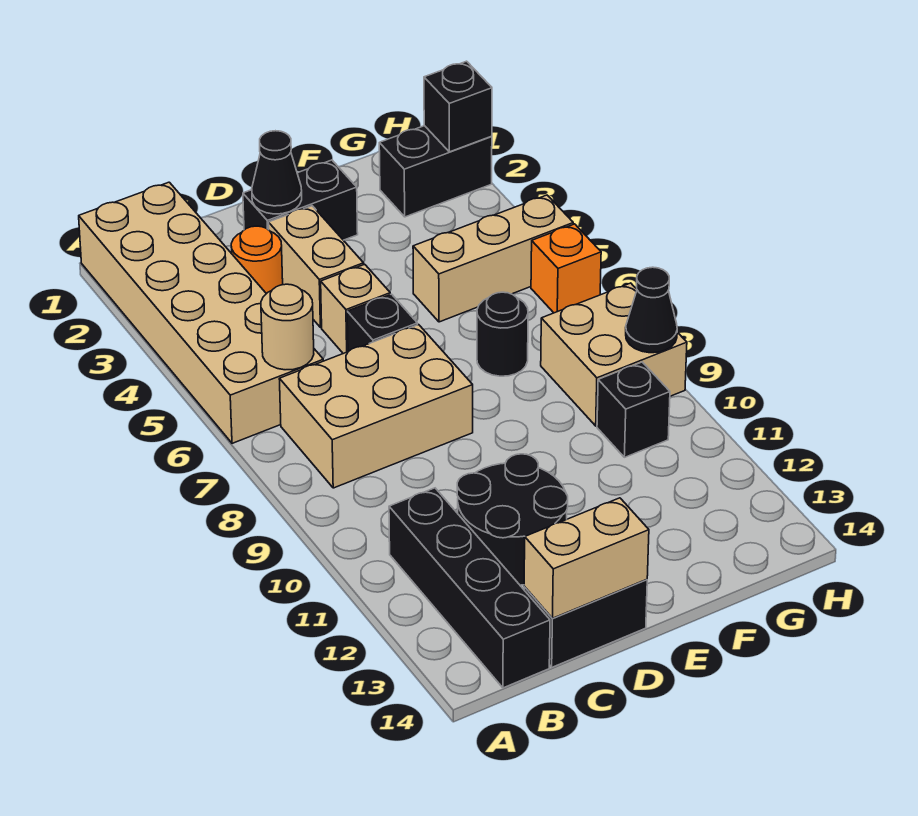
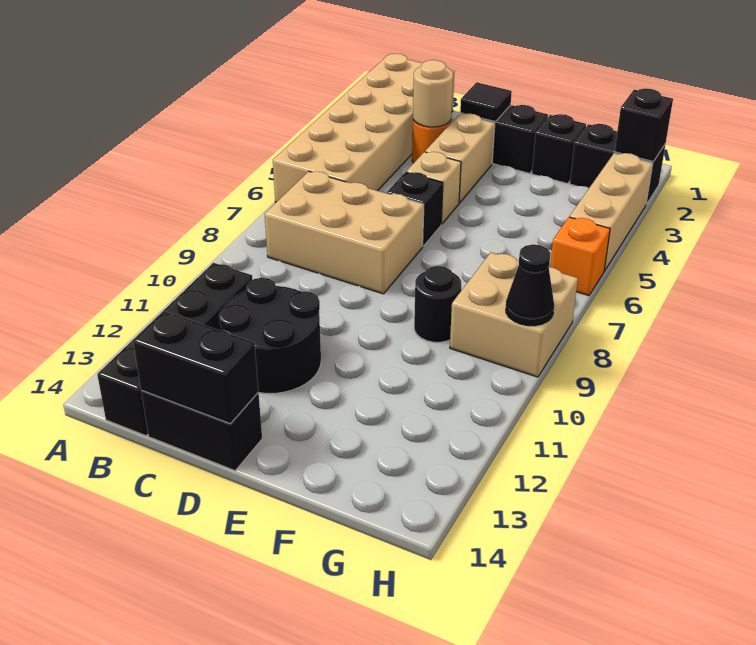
tan round brick B6 level 2 -> tan round brick C3 level 2
tan brick C14:D14 level 2 -> black brick C14:D14 level 2
black cone D2 level 2 -> black tile D2 level 2
tan brick F5:H5 level 1 -> tan brick H3:H5 level 1
black round brick F7 level 1 -> black round brick F9 level 1
black brick G10 level 1 -> black brick F2 level 1

